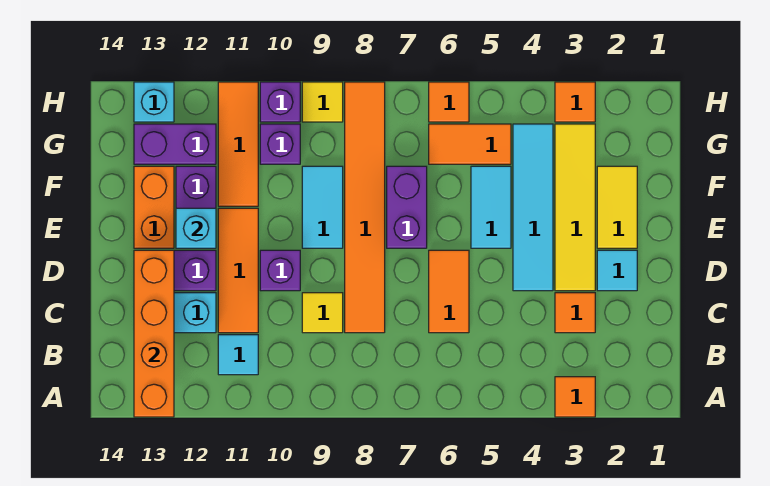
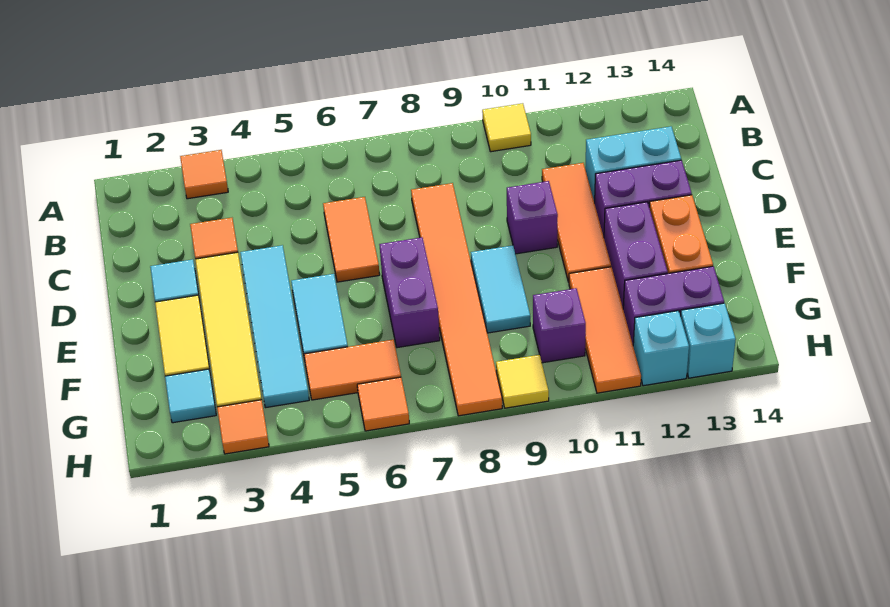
orange brick A13:D13 level 2 -> none
cyan tile B11 level 1 -> cyan tile G2 level 1
yellow tile C9 level 1 -> yellow tile A10 level 1
cyan brick E12 level 2 -> cyan brick H12 level 1
purple brick H10 level 1 -> none

